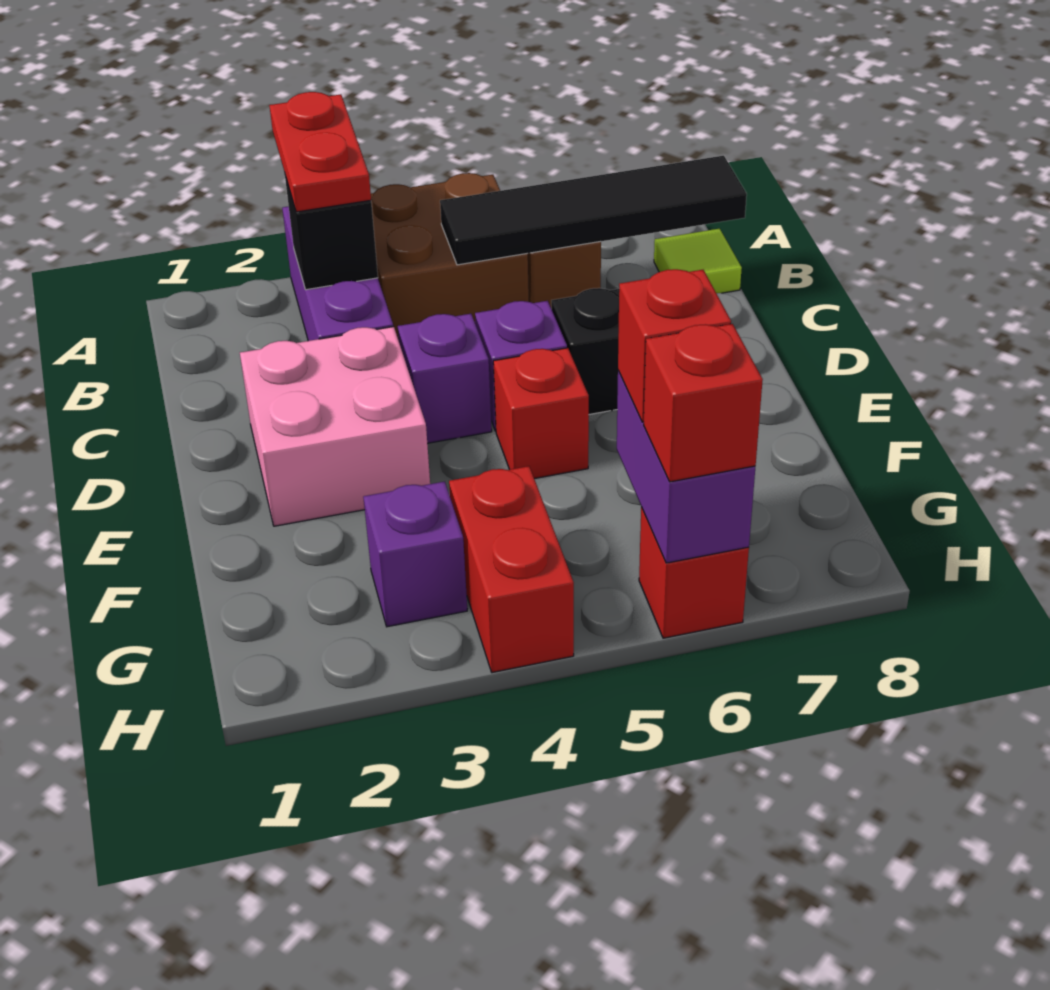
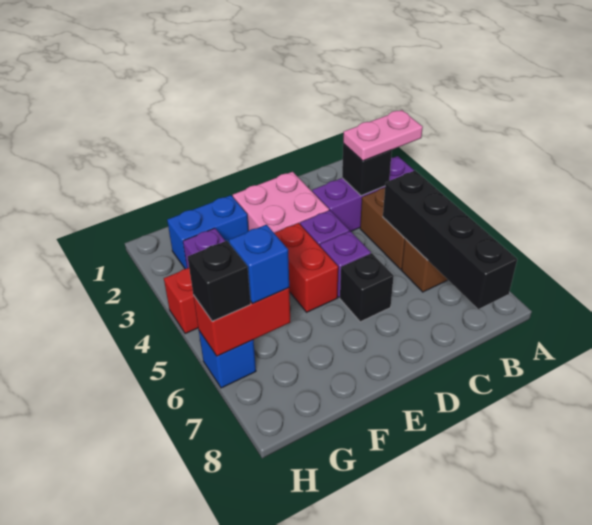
red plate A3:B3 level 3 -> pink plate A3:B3 level 3
black tile B5:B8 level 2 -> black brick B5:B8 level 2
lime tile B8 level 1 -> none
red brick E5 level 1 -> red brick E4:E5 level 1
none -> blue brick F2:G2 level 1
purple brick G6:H6 level 2 -> red brick G6:H6 level 2
red brick G6 level 3 -> blue brick G6 level 3
red brick H6 level 1 -> blue brick H6 level 1
red brick H6 level 3 -> black brick H6 level 3

